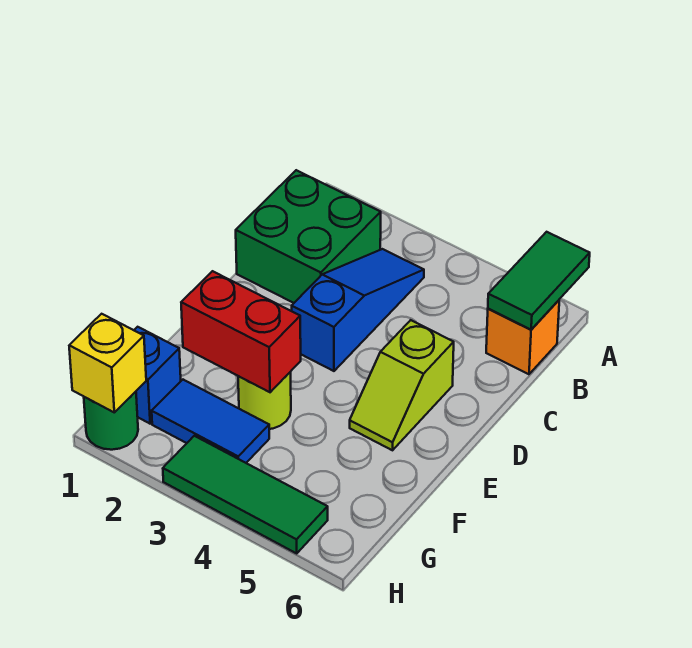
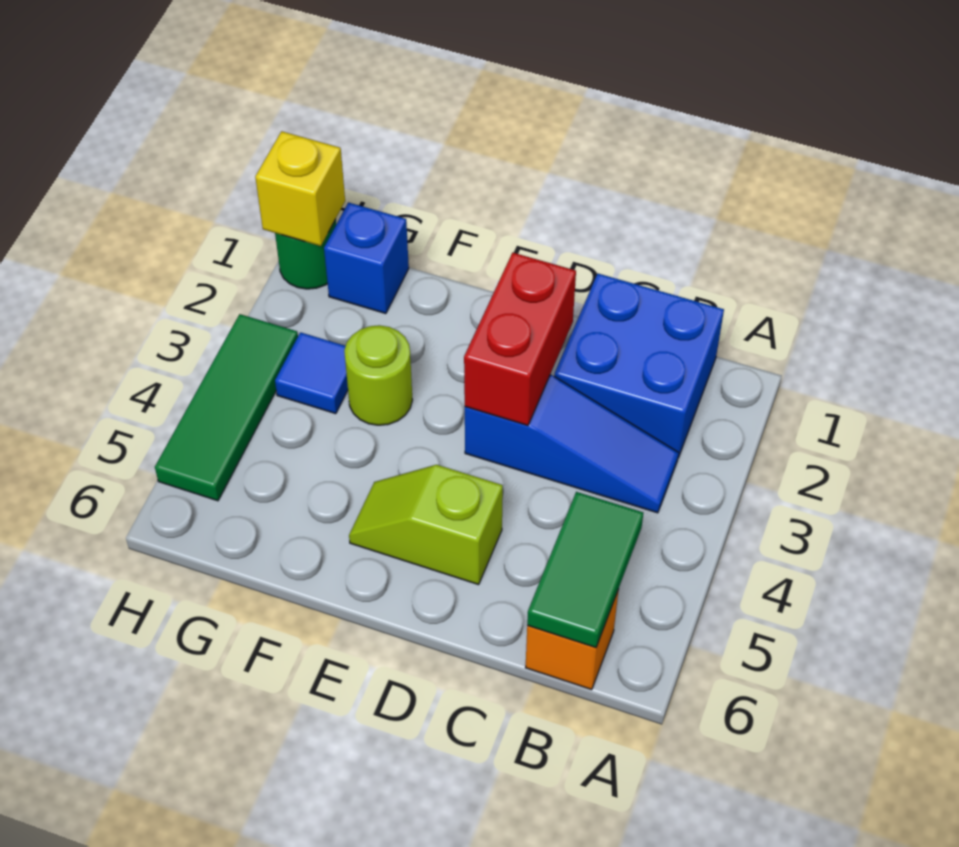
green tile A6:B6 level 2 -> green tile B5:B6 level 2
green brick B1:C2 level 1 -> blue brick B1:C2 level 1
red brick F2:F3 level 2 -> red brick D2:D3 level 2
blue tile G2:G3 level 1 -> blue tile G3 level 1

